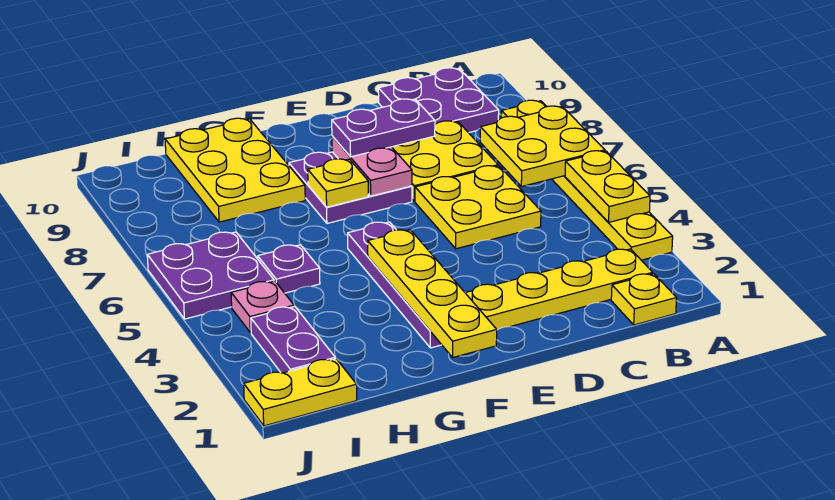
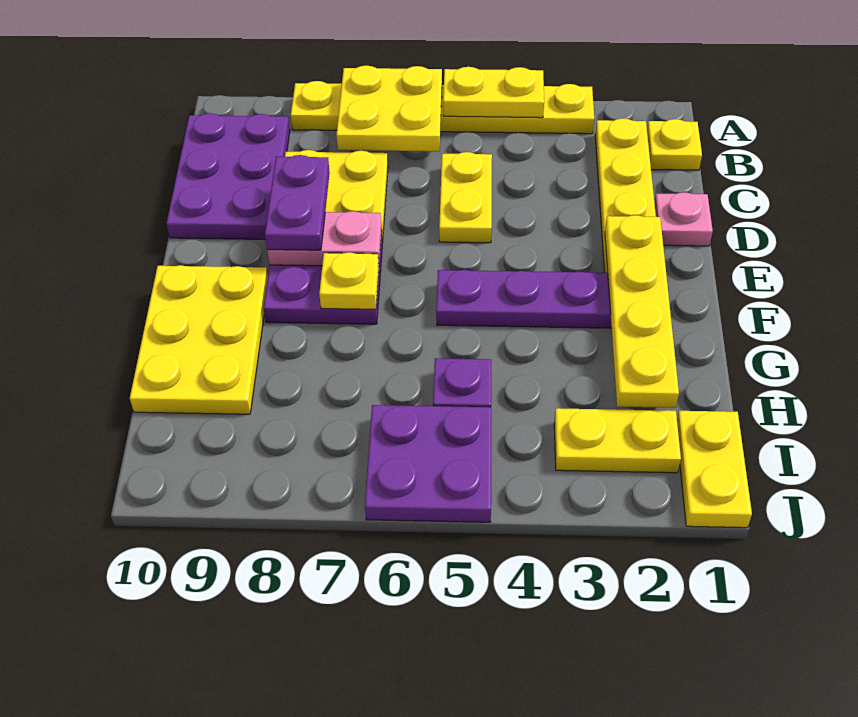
purple plate B9:C10 level 1 -> purple plate B9:D10 level 1
yellow plate C5:D6 level 1 -> yellow plate C5:D5 level 1
yellow plate F1:F4 level 2 -> yellow plate E2:H2 level 2
yellow plate G8:H10 level 1 -> yellow plate F9:H10 level 1
purple plate I2:I3 level 1 -> yellow plate I2:I3 level 1
pink plate I4 level 1 -> pink plate D1 level 1

